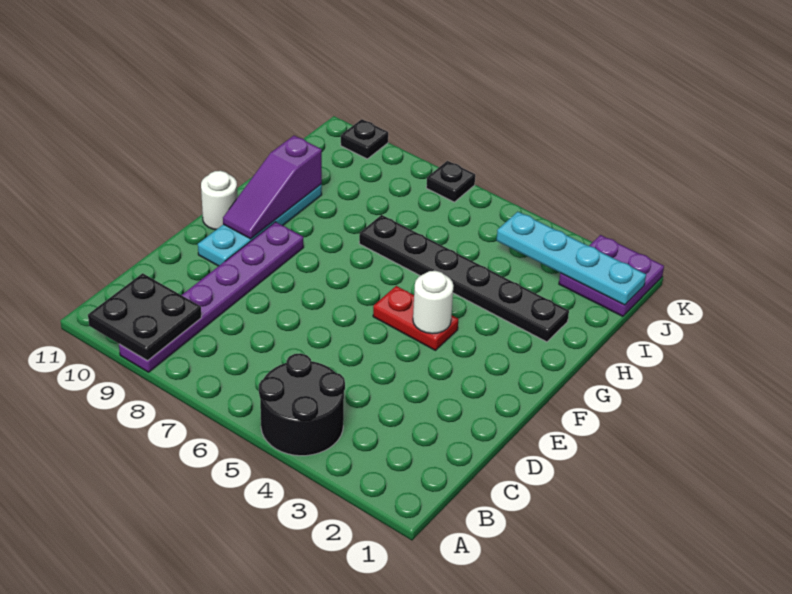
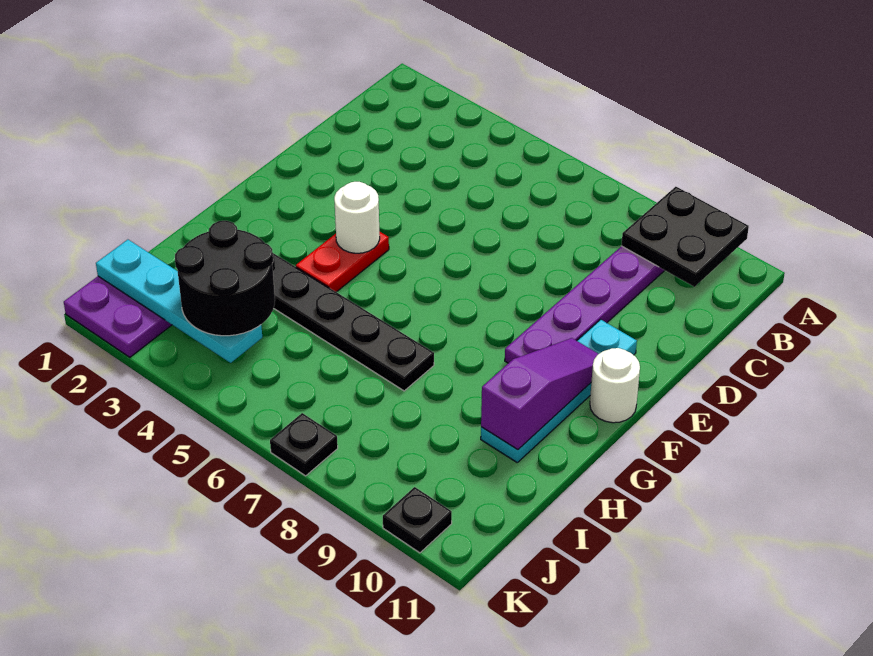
black round brick A4:B5 level 1 -> black round brick I3:J4 level 3
red plate F4:F5 level 1 -> red plate F4:G4 level 1

